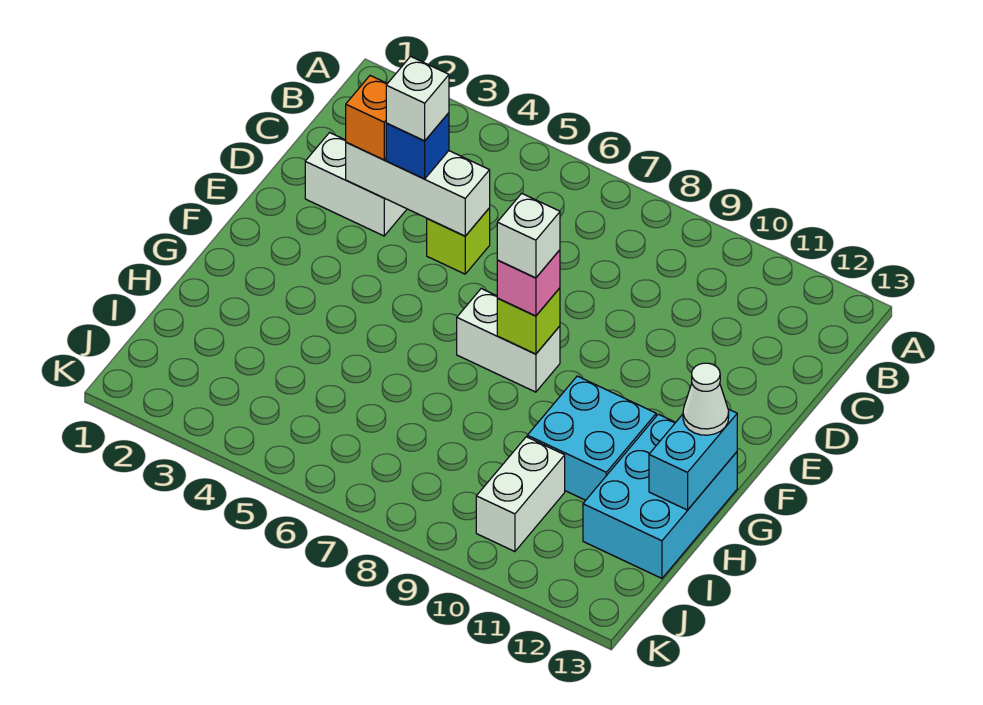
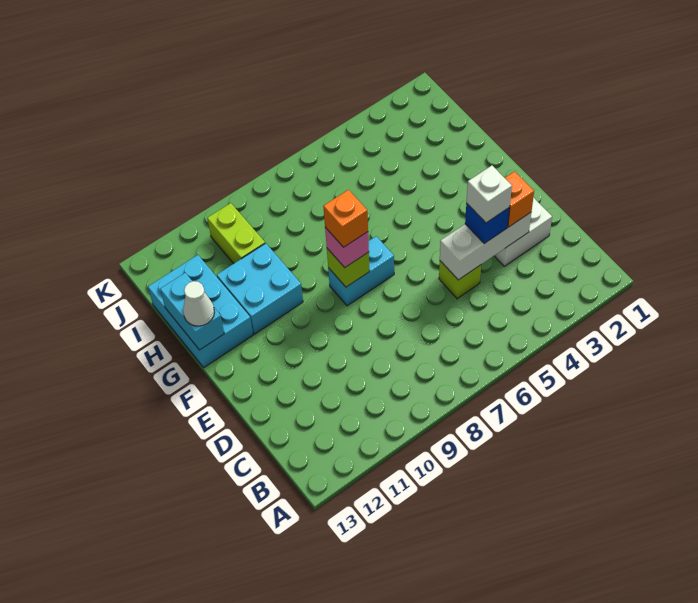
white brick F7:F8 level 1 -> cyan brick F7:F8 level 1
white brick F8 level 4 -> orange brick F8 level 4
white brick I10:J10 level 1 -> lime brick I10:J10 level 1

